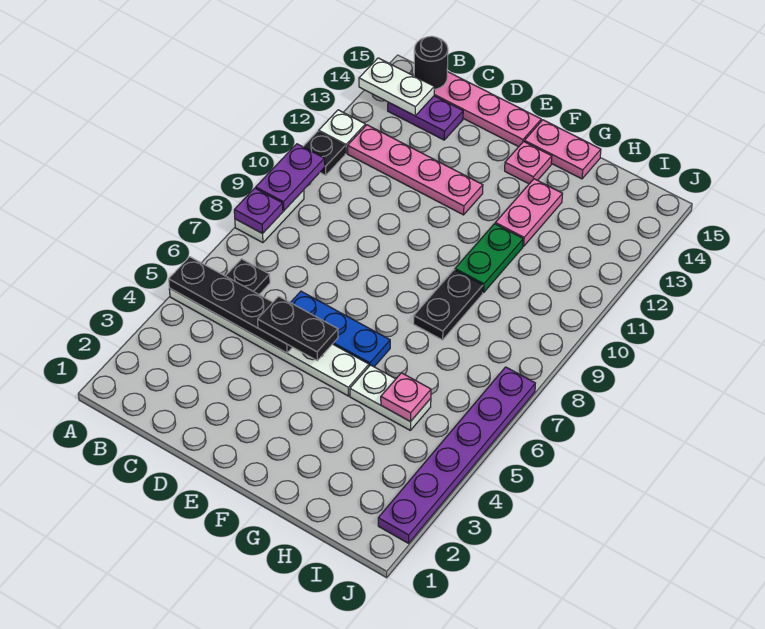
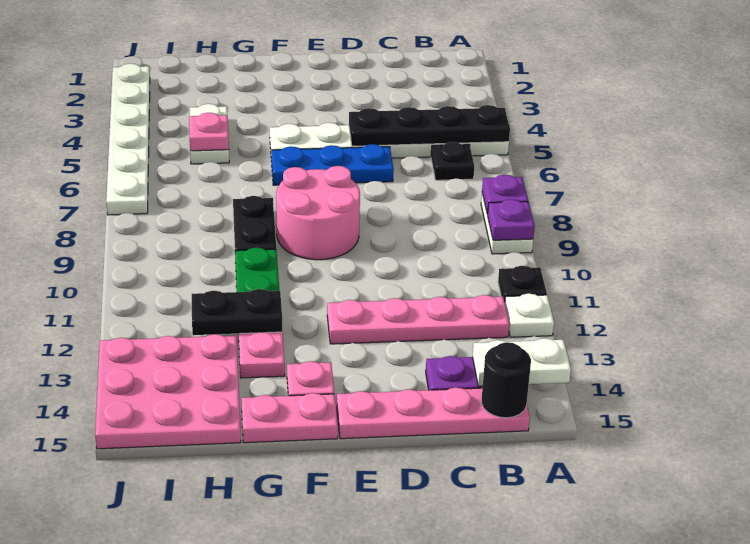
purple plate A9:A10 level 2 -> purple plate A9 level 2
black plate D5:E5 level 3 -> black plate G12:H12 level 2
none -> pink round brick E8:F9 level 1
white plate G5:H5 level 1 -> white plate H4:H5 level 1
none -> pink plate H13:J15 level 1
purple plate J2:J7 level 1 -> white plate J2:J7 level 1

